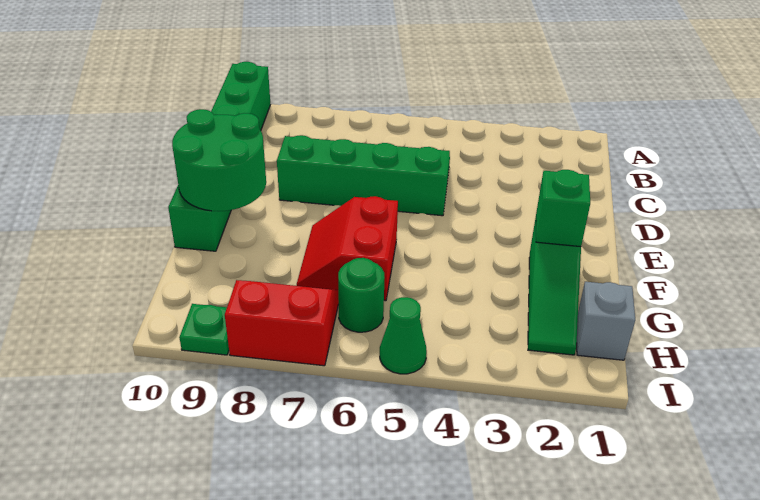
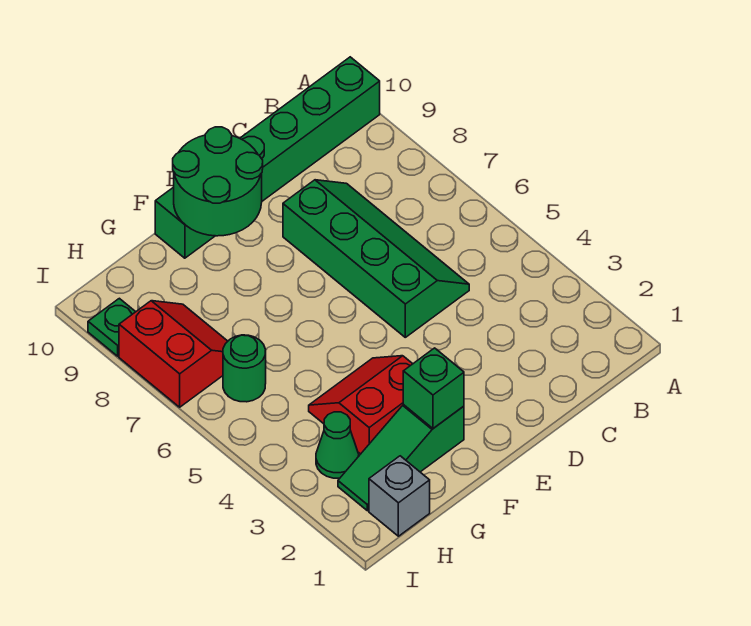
red slope F6:G7 level 1 top 6 -> red slope F3:G4 level 1 top 3
green cone I5 level 1 -> green cone H3 level 1

